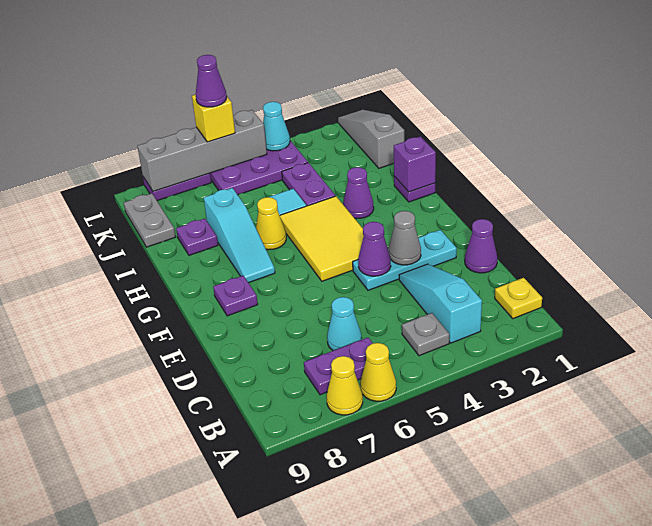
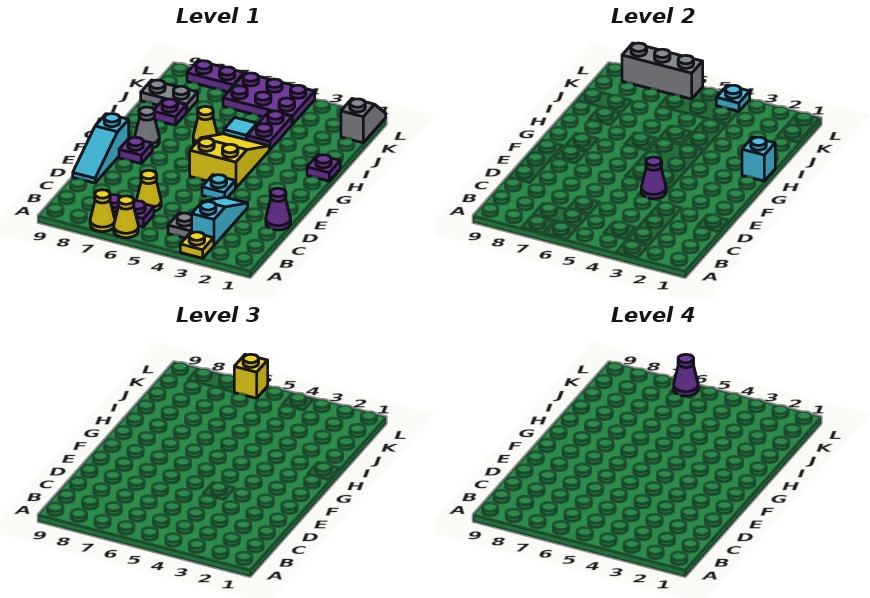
yellow plate B1 level 1 -> yellow plate A3 level 1
cyan cone C6 level 1 -> yellow cone C6 level 1
cyan plate E2:E4 level 1 -> cyan plate E4 level 1
grey cone E3 level 2 -> grey cone G8 level 1
yellow tile F4:H5 level 1 -> yellow slope F4:H5 level 1 top F
cyan slope G7:I7 level 1 top I -> cyan slope D9:F9 level 1 top F
purple brick H1 level 2 -> cyan brick H1 level 2
purple cone H3 level 1 -> none
grey slope J1:L1 level 1 top J -> grey slope K1:L1 level 1 top K
grey plate J9:K9 level 1 -> grey plate J8:J9 level 1
cyan cone L4 level 2 -> cyan plate L4 level 2
grey brick L5:L8 level 2 -> grey brick L6:L8 level 2

